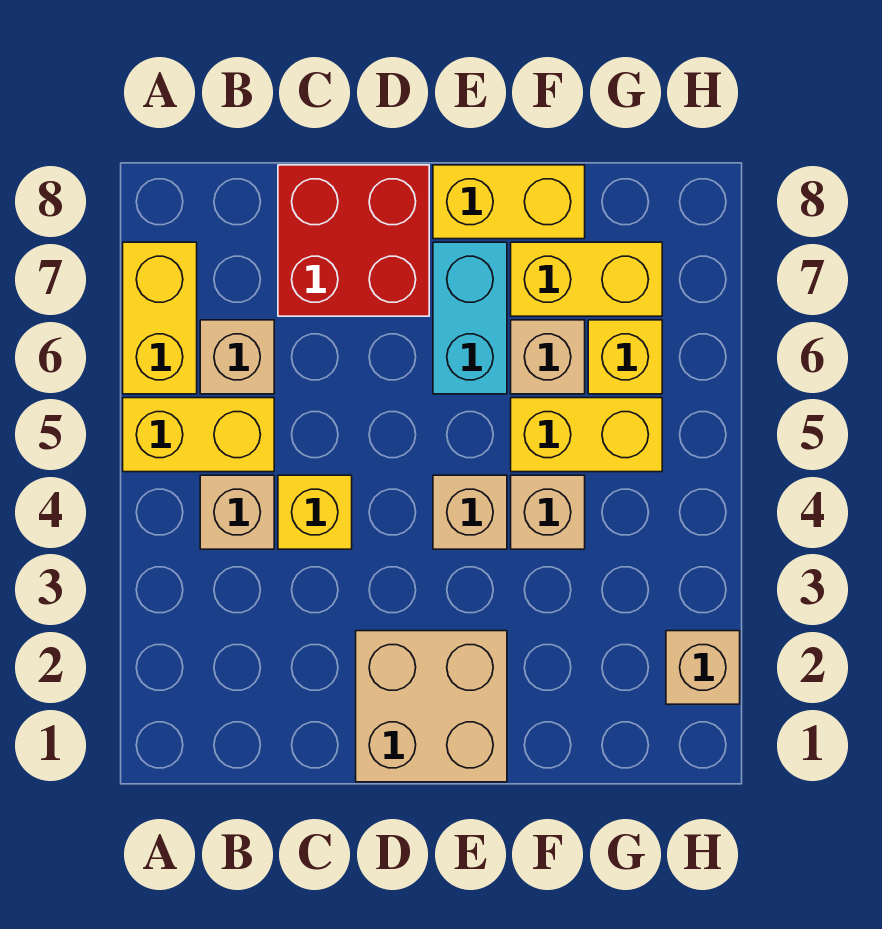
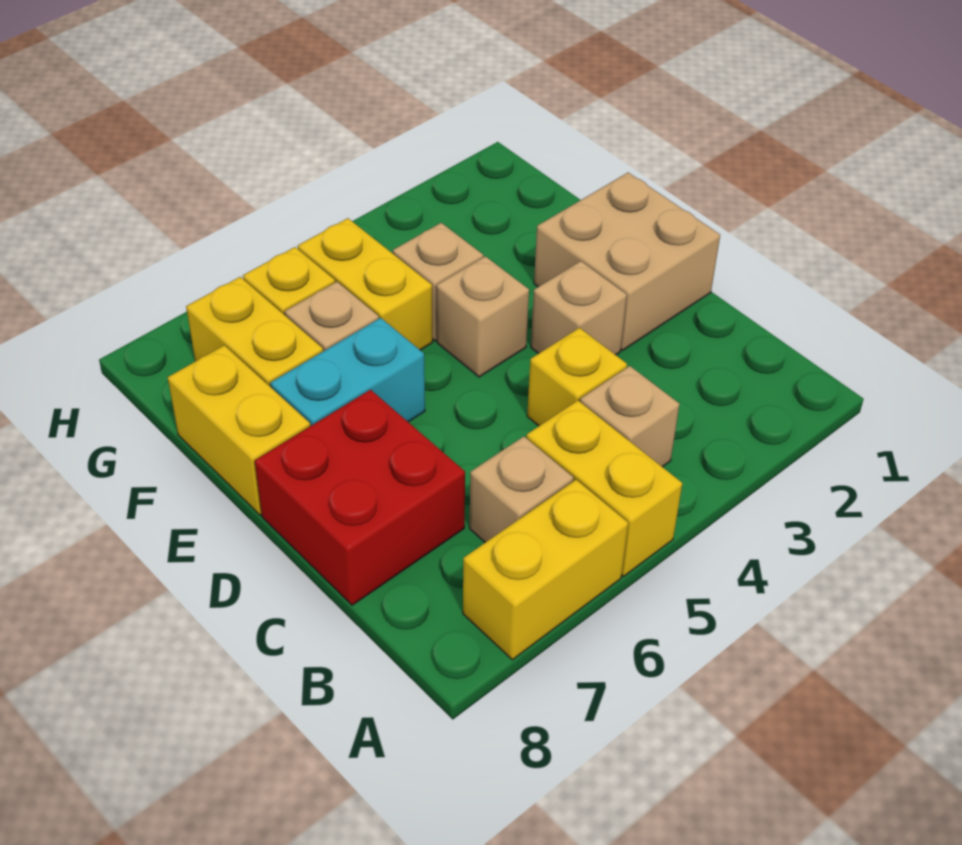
tan brick H2 level 1 -> tan brick D3 level 1

